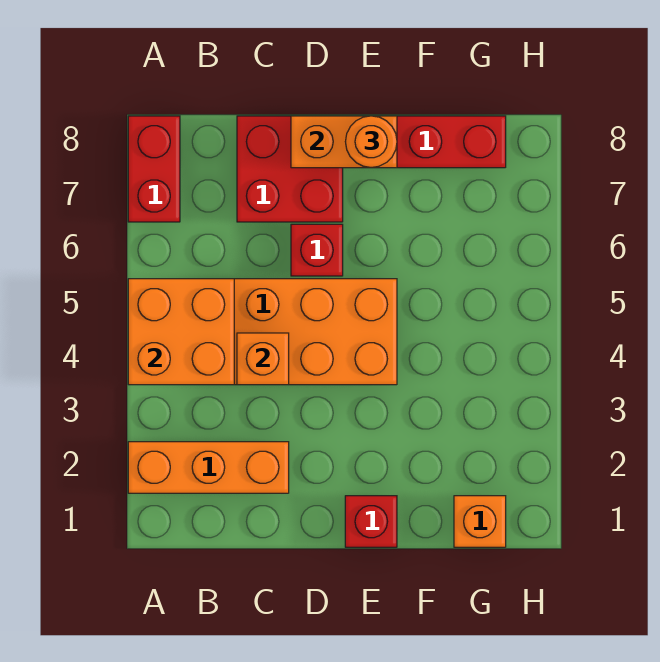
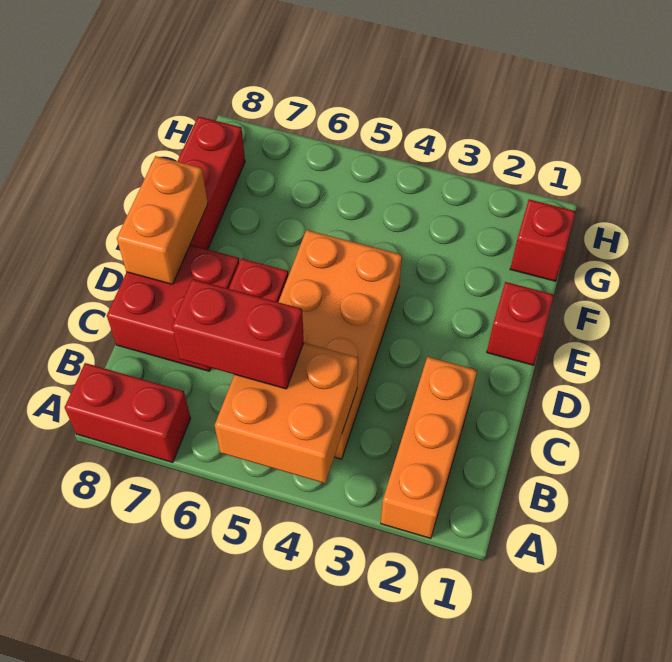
none -> red brick B5:B6 level 3
orange brick C4 level 2 -> none
orange round brick E8 level 3 -> none
orange brick G1 level 1 -> red brick G1 level 1

